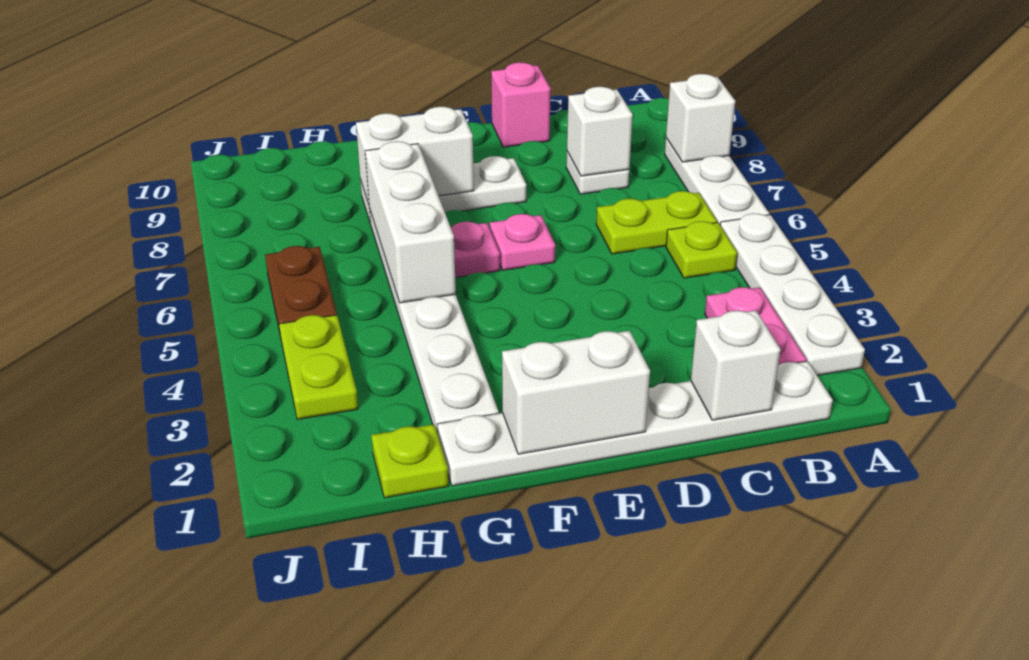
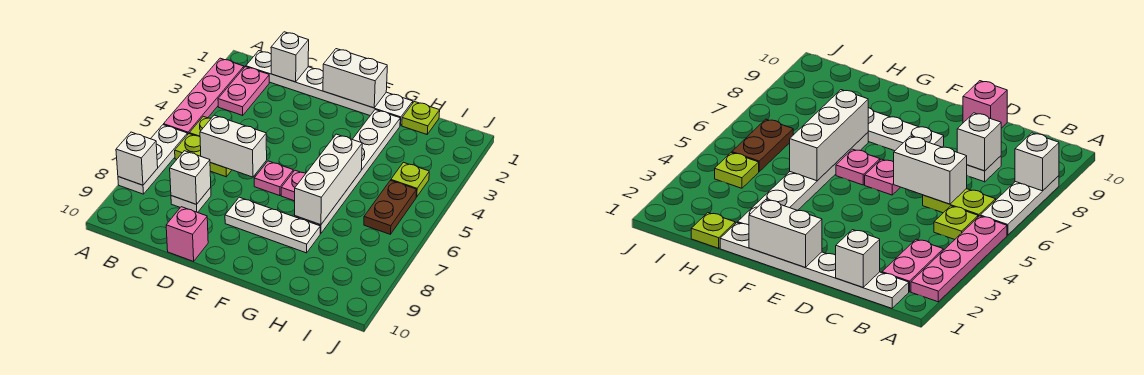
white plate A2:A5 level 1 -> pink plate A2:A5 level 1
white brick F8:G8 level 2 -> white brick C6:D6 level 2
lime plate I3:I4 level 1 -> lime plate I4 level 1

